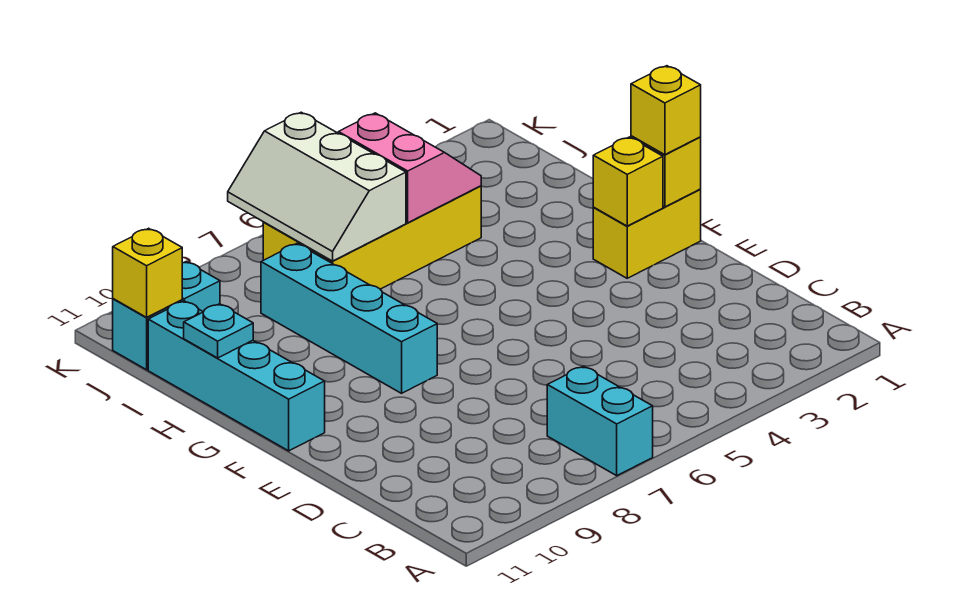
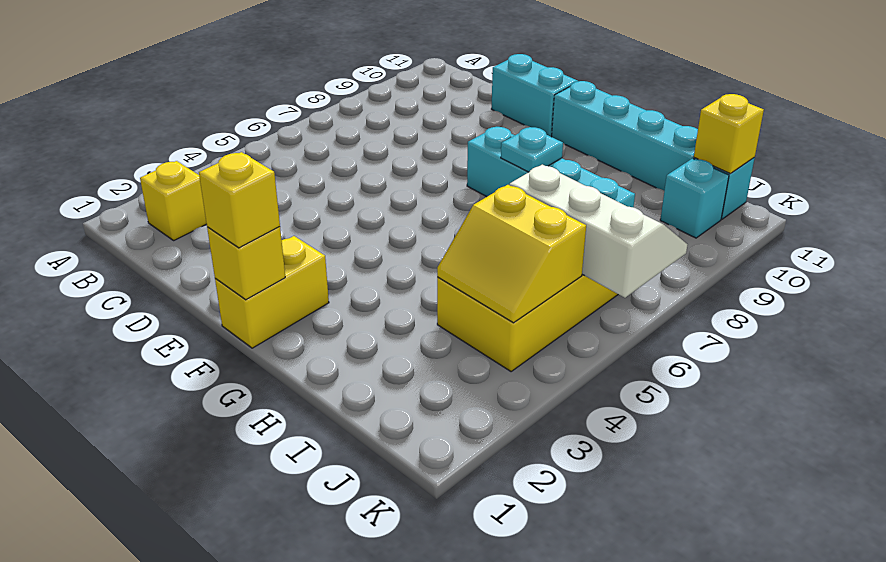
cyan brick A7:B7 level 1 -> cyan brick D11:E11 level 1
yellow brick F2 level 2 -> yellow brick B2 level 1
cyan plate H11 level 2 -> cyan plate G8 level 2
pink slope I4:J5 level 2 top 5 -> yellow slope I4:J5 level 2 top 5

